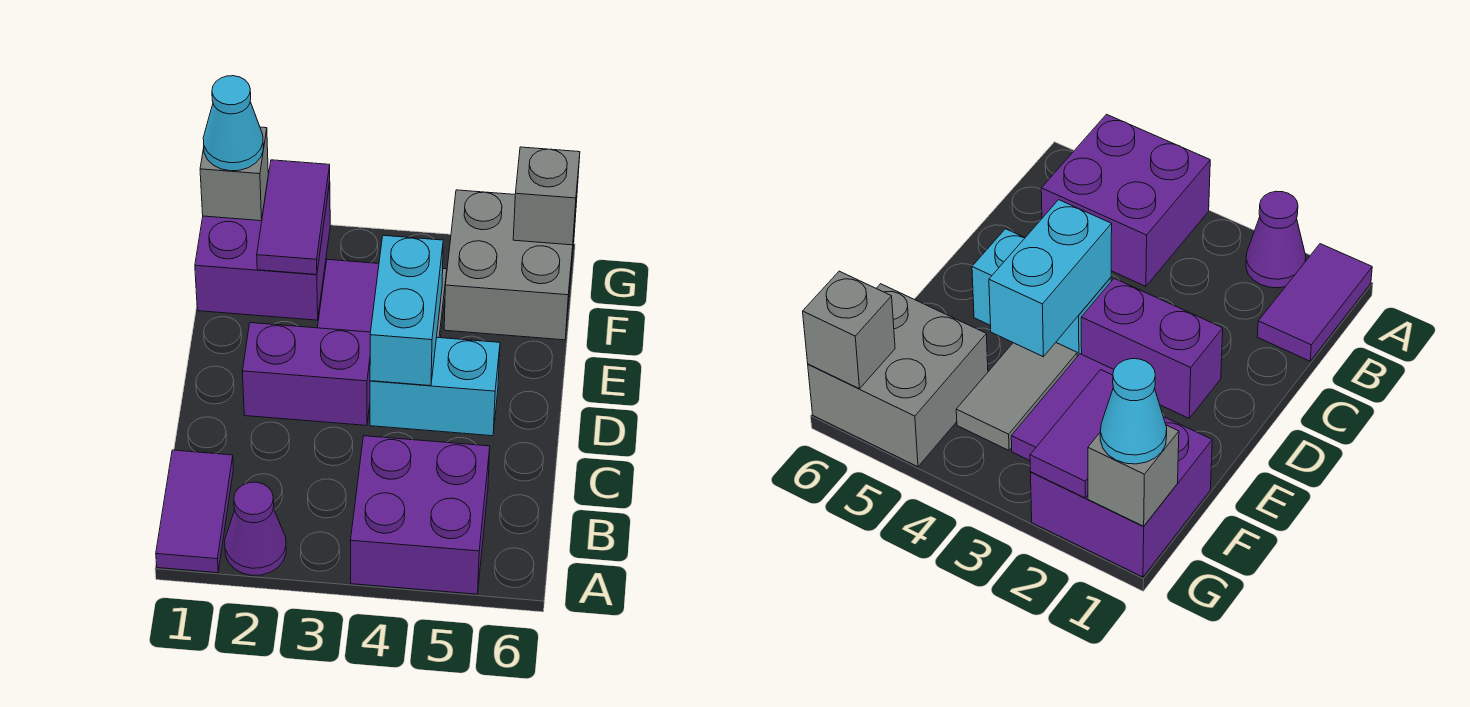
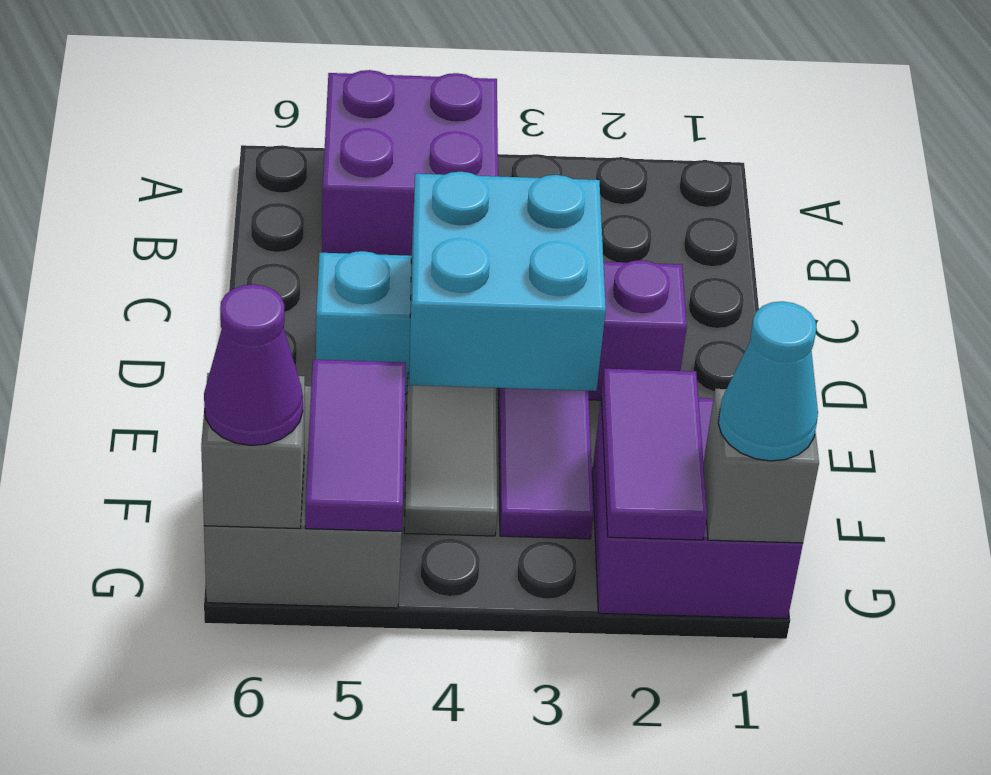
purple tile A1:B1 level 1 -> purple tile F5:G5 level 2
purple cone A2 level 1 -> purple cone G6 level 3
cyan brick D4:E4 level 2 -> cyan brick D3:E4 level 2

